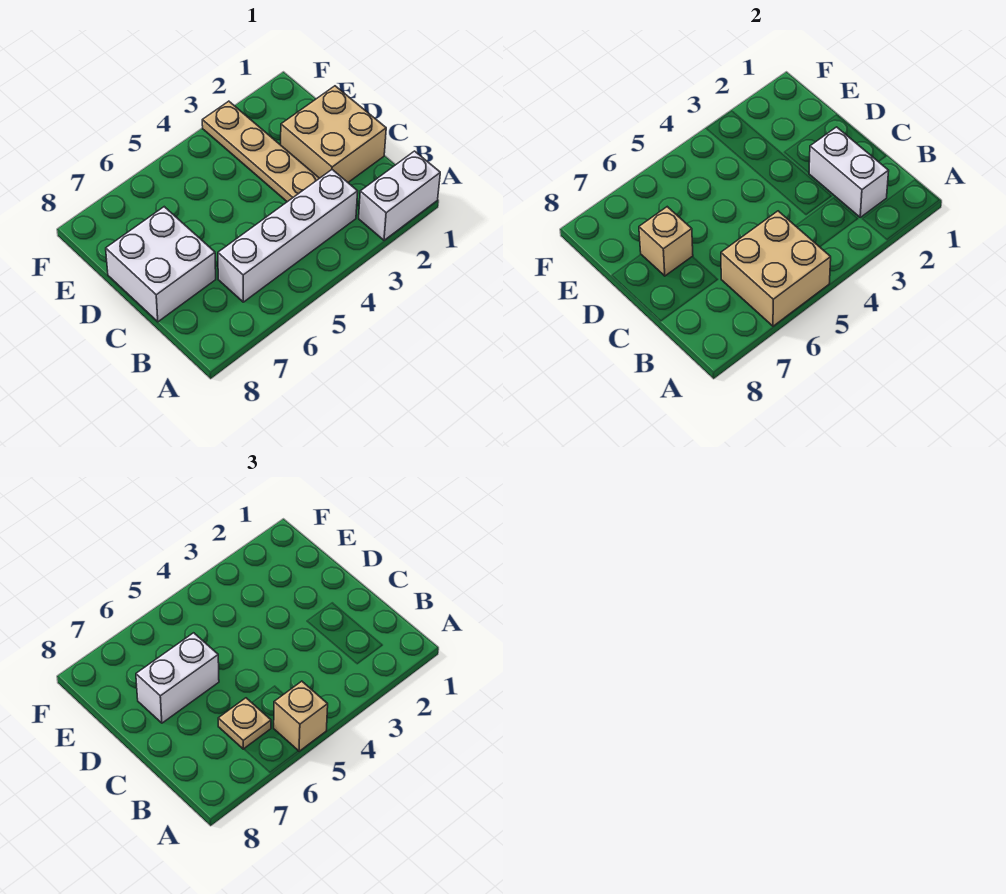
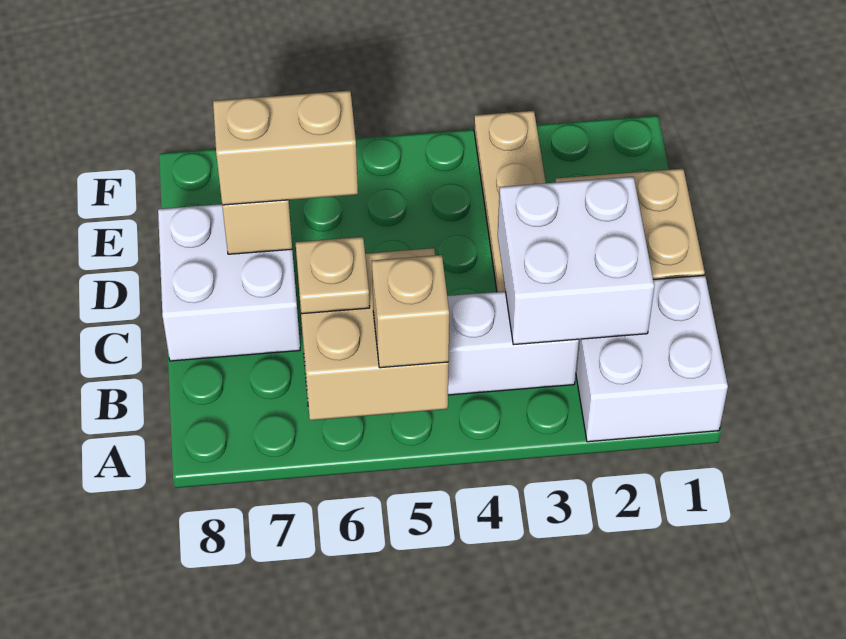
white brick A1:A2 level 1 -> white brick A1:B2 level 1
white brick B2:C2 level 2 -> white brick B2:C3 level 2
white brick D6:D7 level 3 -> tan brick D6:D7 level 3

